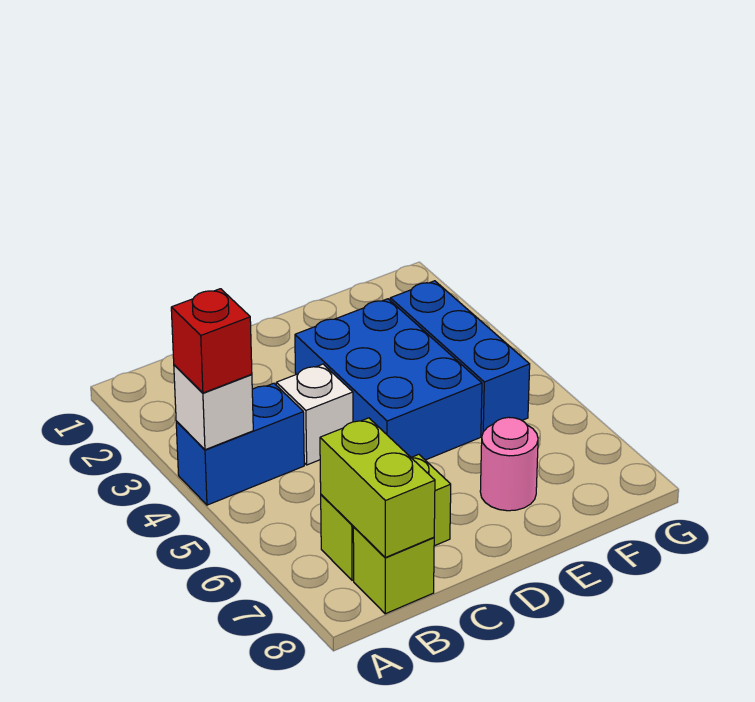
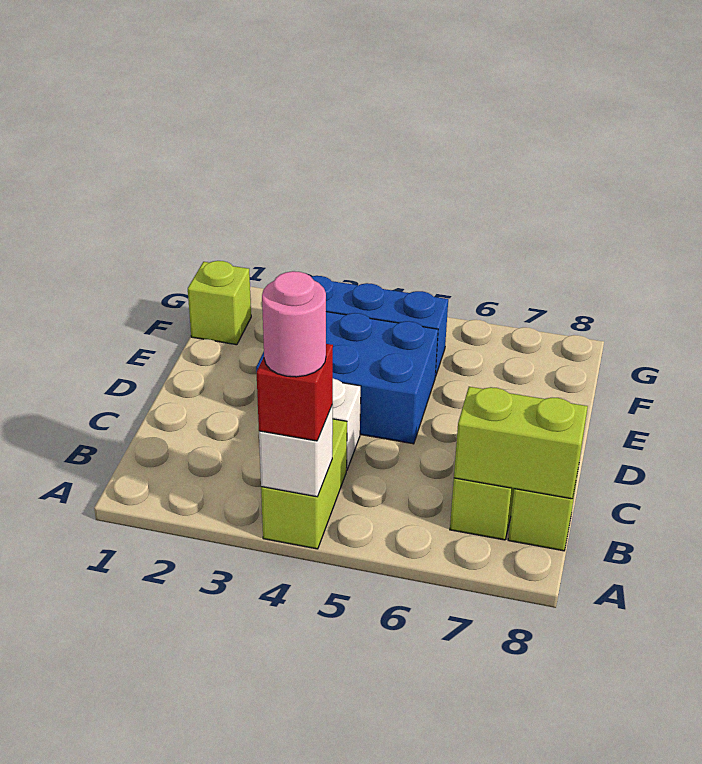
blue brick A4:B4 level 1 -> lime brick A4:B4 level 1
pink round brick E7 level 1 -> pink round brick A4 level 4
none -> lime brick F1 level 1

